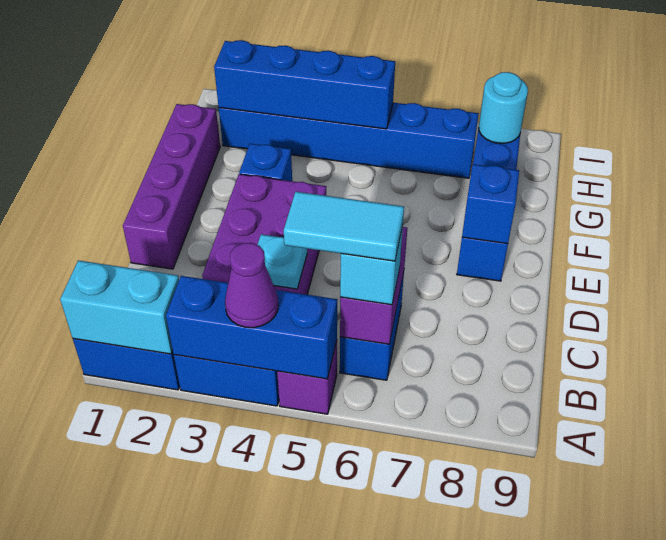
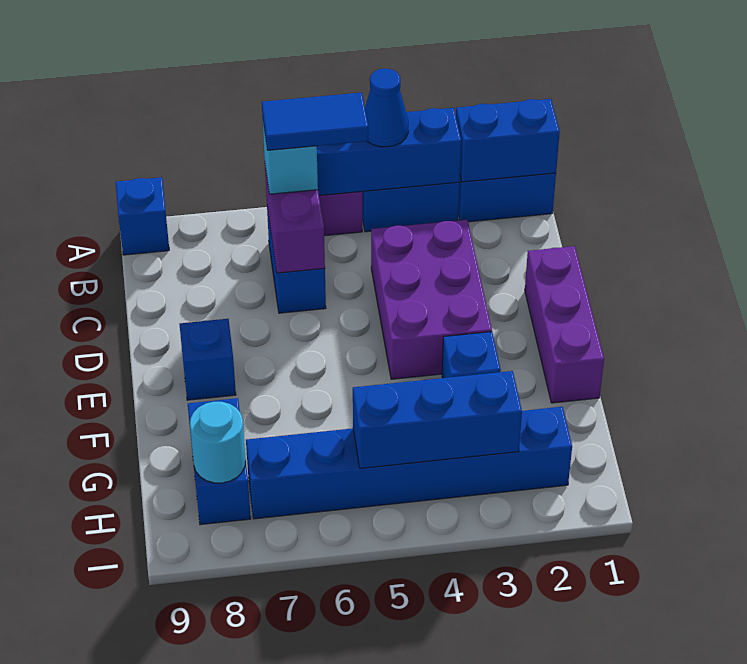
cyan brick A1:A2 level 2 -> blue brick A1:A2 level 2
purple cone A4 level 3 -> blue cone A4 level 3
cyan tile B5:B6 level 4 -> blue tile B5:B6 level 4
cyan plate C4 level 2 -> none
purple brick D1:G1 level 1 -> purple brick D1:F1 level 1
blue brick E8 level 2 -> blue brick A9 level 1
blue brick H2:H5 level 2 -> blue brick H3:H5 level 2

